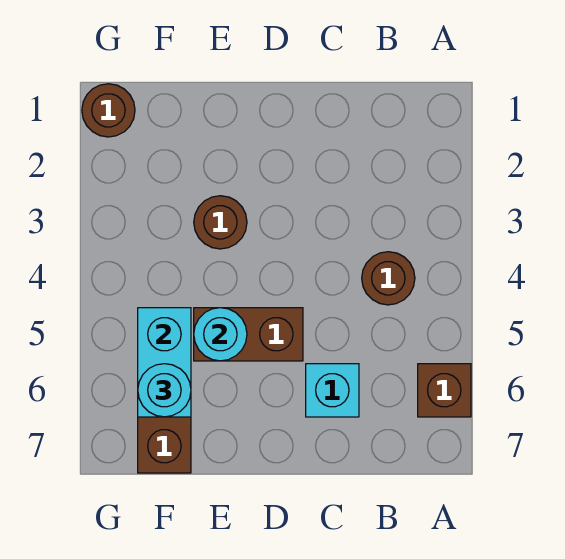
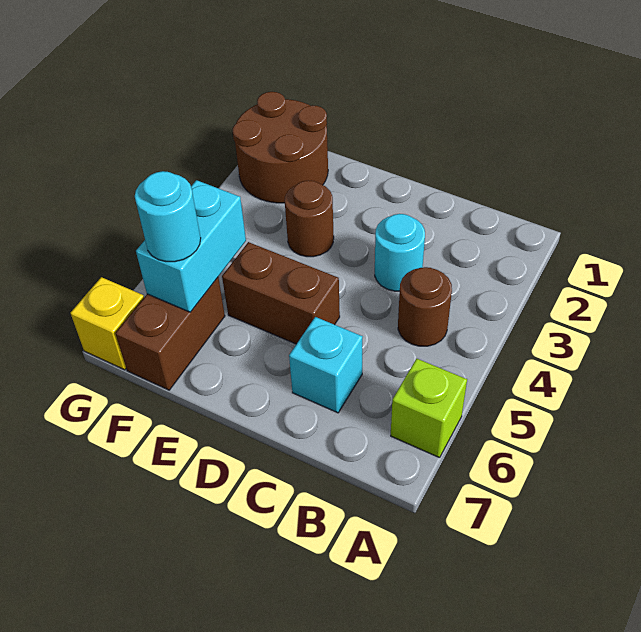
brown brick A6 level 1 -> lime brick A6 level 1
cyan round brick E5 level 2 -> cyan round brick C3 level 1
brown round brick G1 level 1 -> brown round brick F1:G2 level 1
none -> yellow brick G7 level 1

